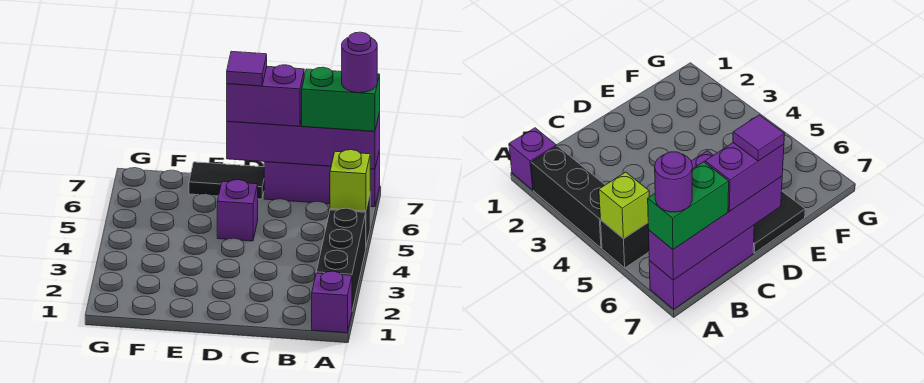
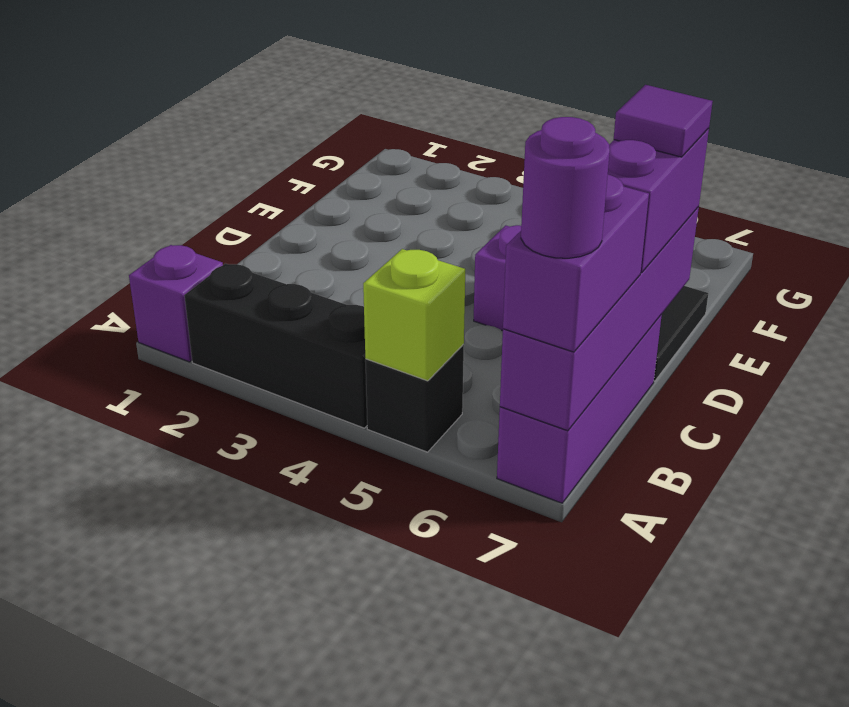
green brick A7:B7 level 3 -> purple brick A7:B7 level 3

